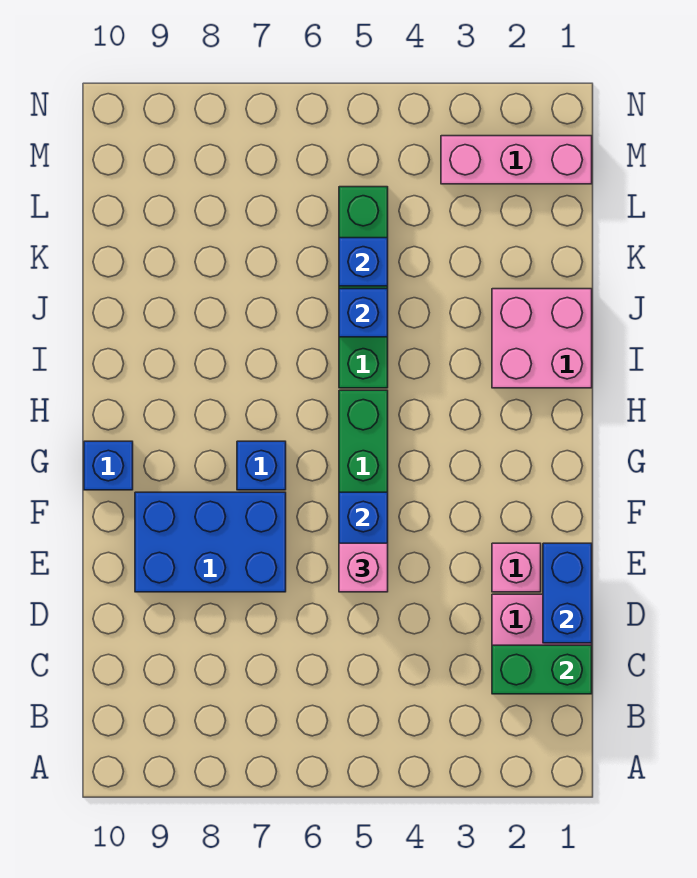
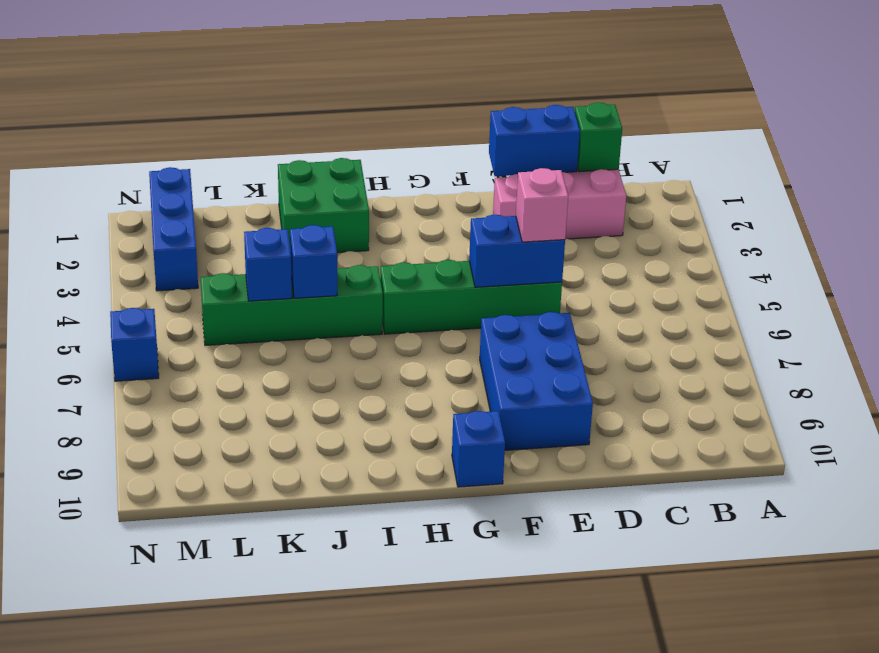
green brick C1:C2 level 2 -> green brick C1 level 2
blue brick G7 level 1 -> blue brick N6 level 1
pink brick I1:J2 level 1 -> green brick I1:J2 level 1
pink brick M1:M3 level 1 -> blue brick M1:M3 level 1

